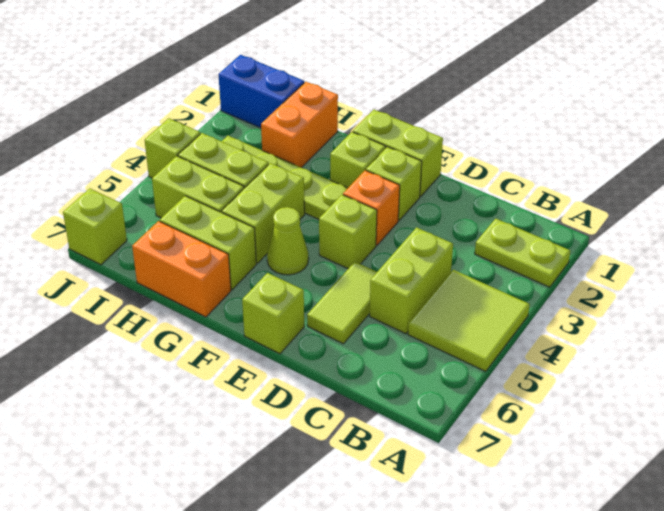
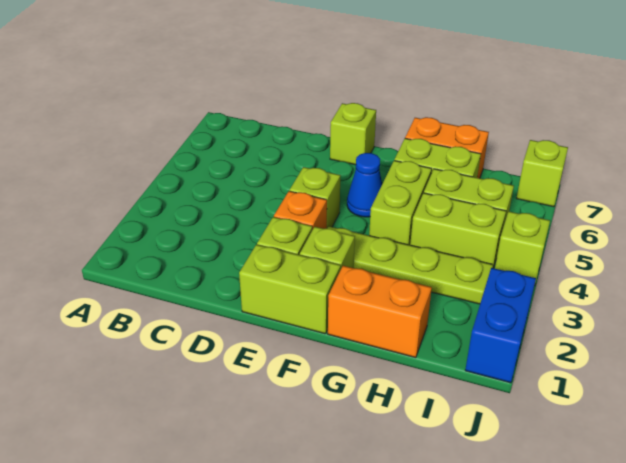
lime plate A2:B2 level 1 -> none
lime tile A4:B5 level 1 -> none
lime brick C4:C5 level 1 -> none
lime tile D5:D6 level 1 -> none
lime cone F5 level 1 -> blue cone F5 level 1
orange brick H1:H2 level 1 -> orange brick G1:H1 level 1
blue brick I1:J1 level 1 -> blue brick J1:J2 level 1

